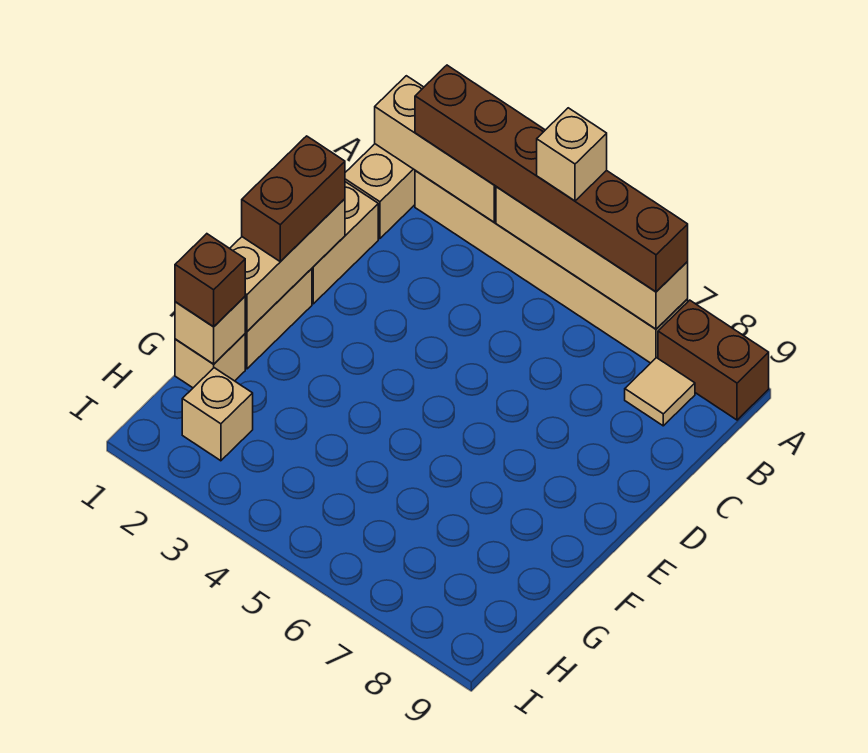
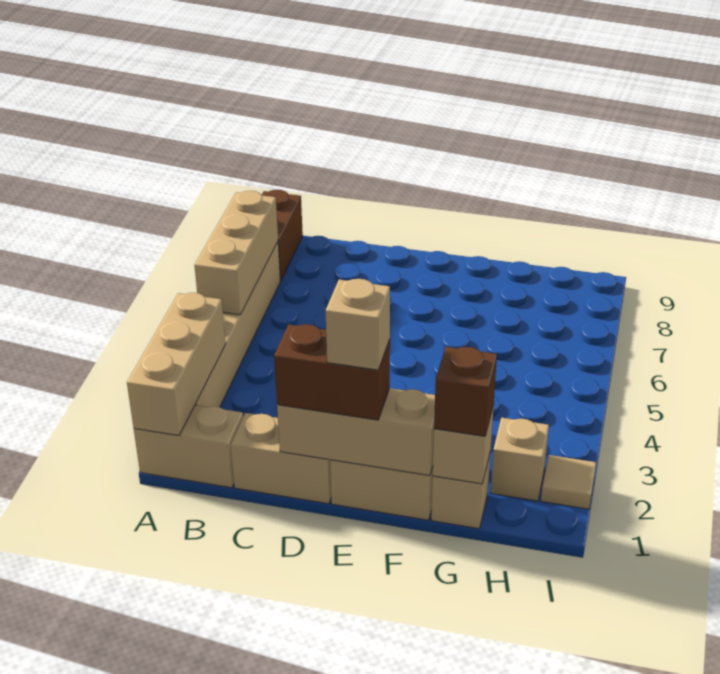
brown brick A2:A7 level 3 -> none
tan brick A4:A7 level 2 -> tan brick A5:A7 level 2
tan brick A5 level 4 -> tan brick E1 level 4
tan tile B8 level 1 -> tan tile I2 level 1

